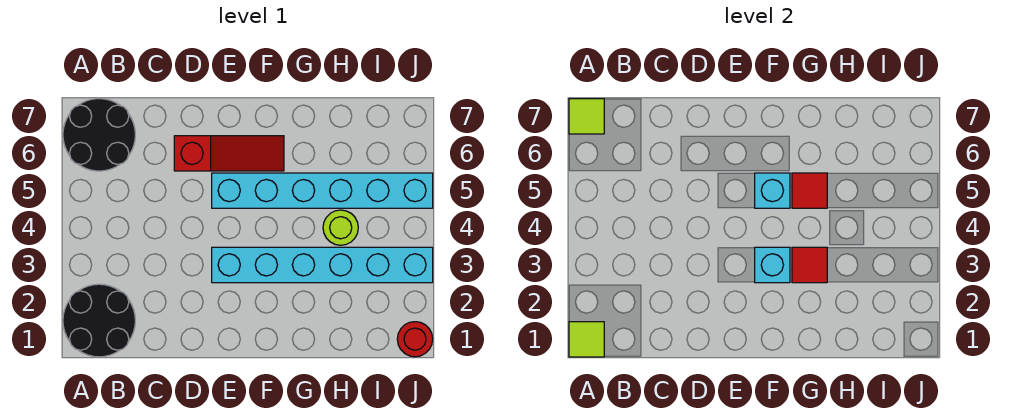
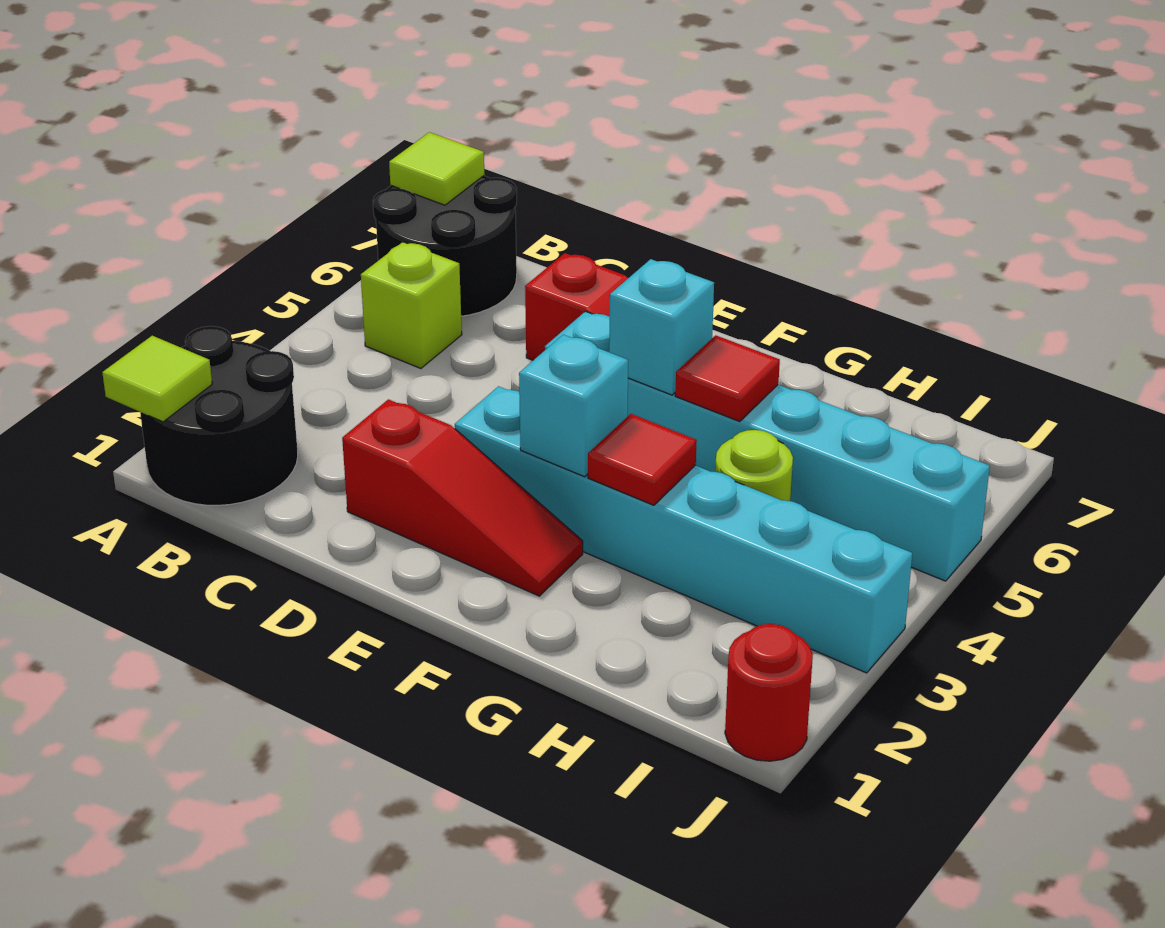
none -> lime brick B5 level 1
none -> red slope D2:F2 level 1 top D

